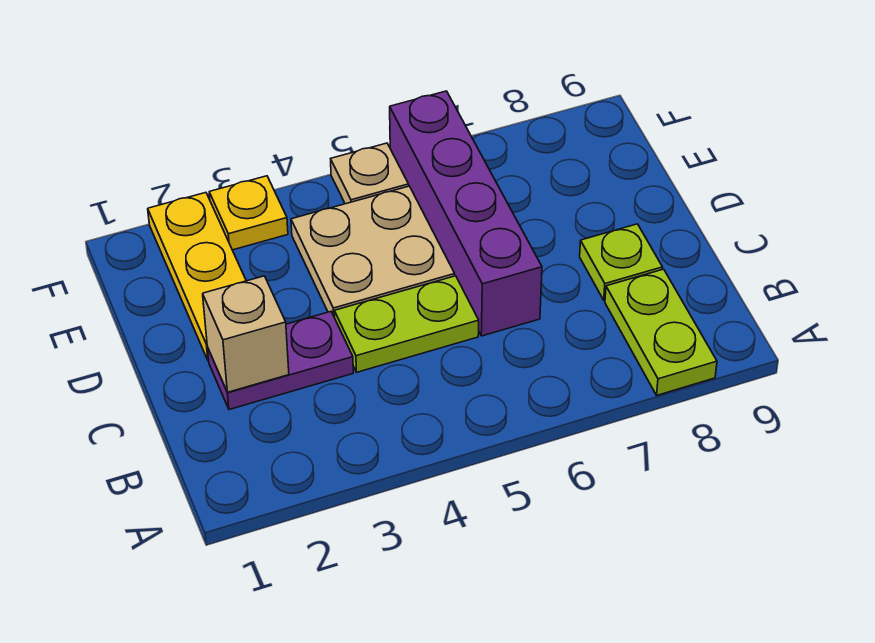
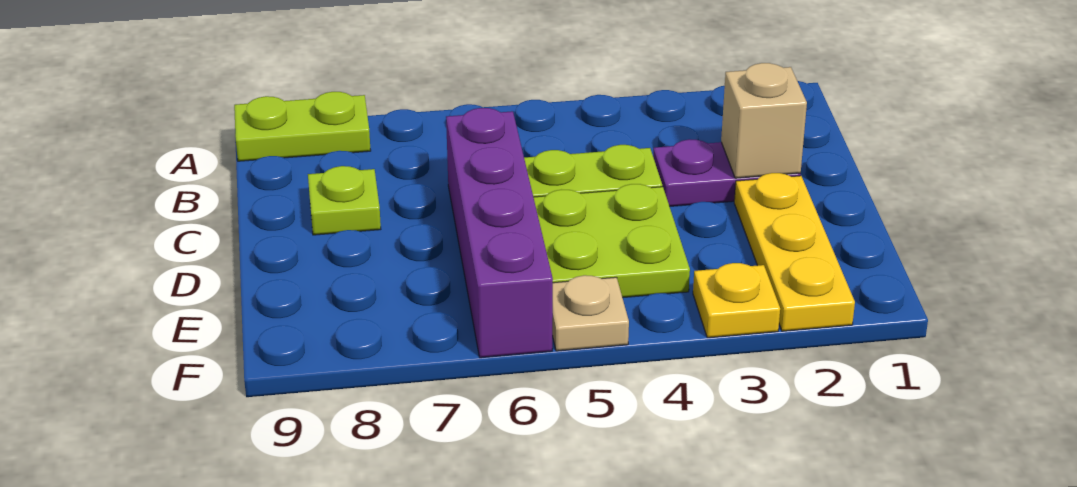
lime plate A8:B8 level 1 -> lime plate A8:A9 level 1
tan plate D4:E5 level 1 -> lime plate D4:E5 level 1

